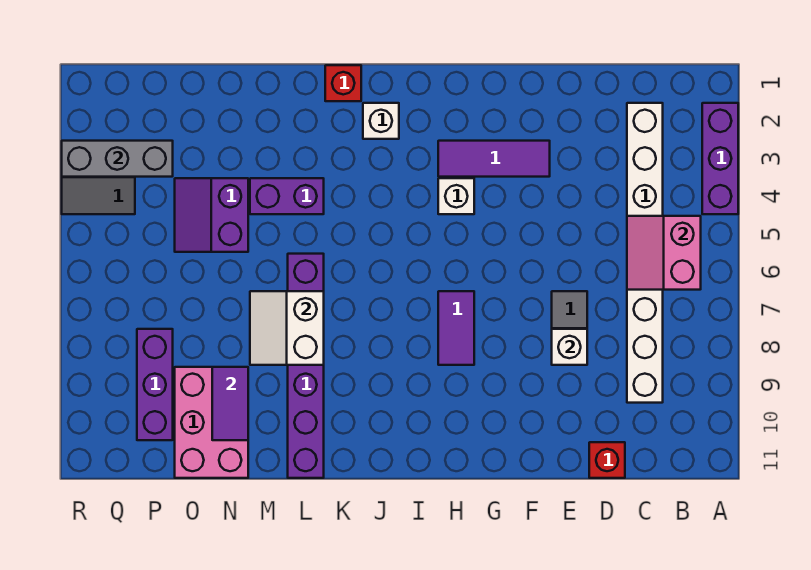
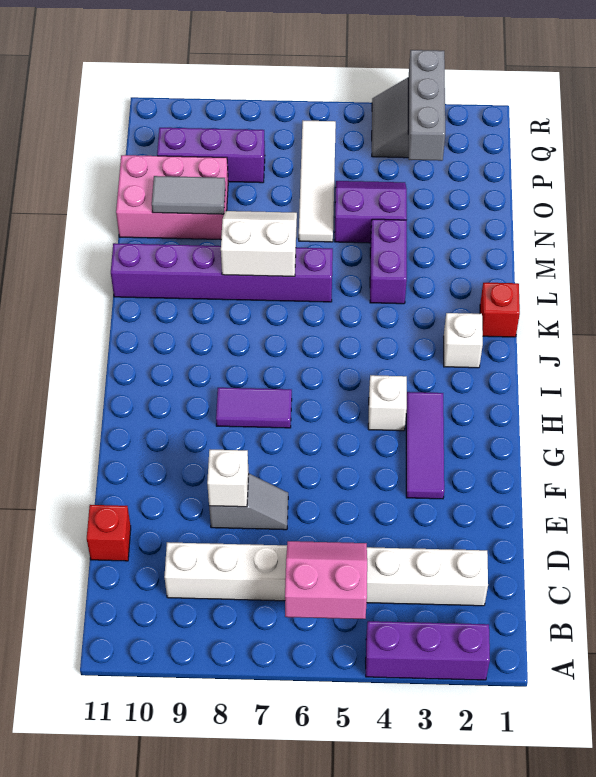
none -> white tile N6:Q6 level 1
purple tile N9:N10 level 2 -> grey tile N9:N10 level 2

